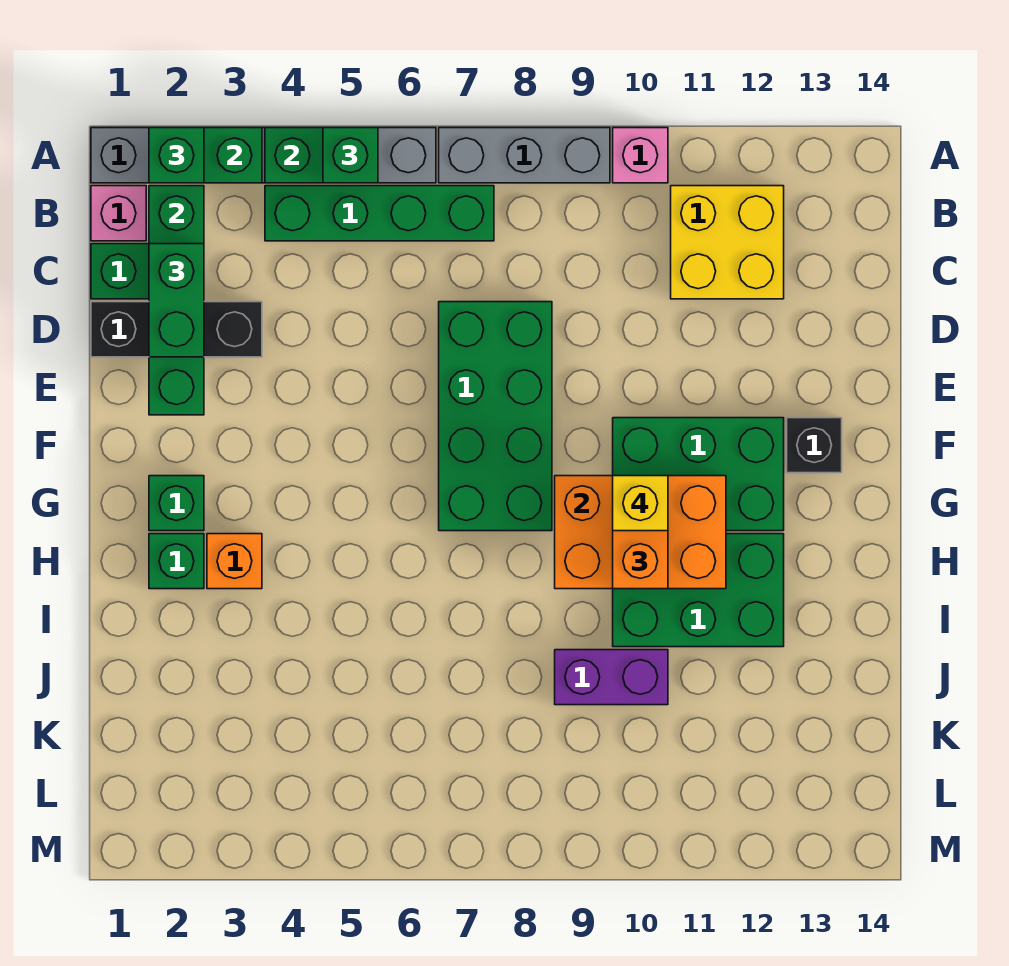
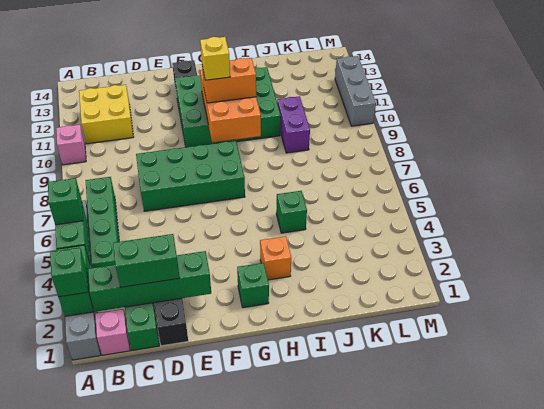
grey brick A7:A9 level 1 -> grey brick M10:M12 level 1
green brick H2 level 1 -> green brick I5 level 1

